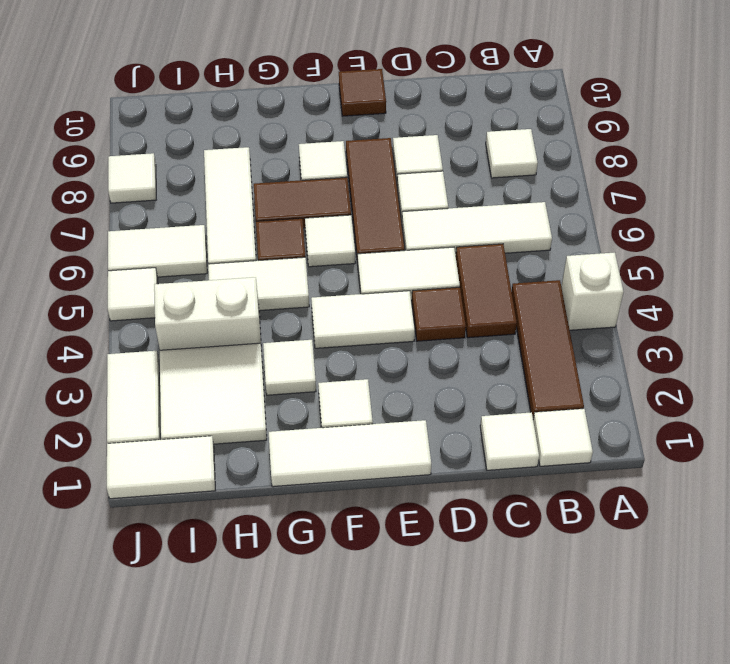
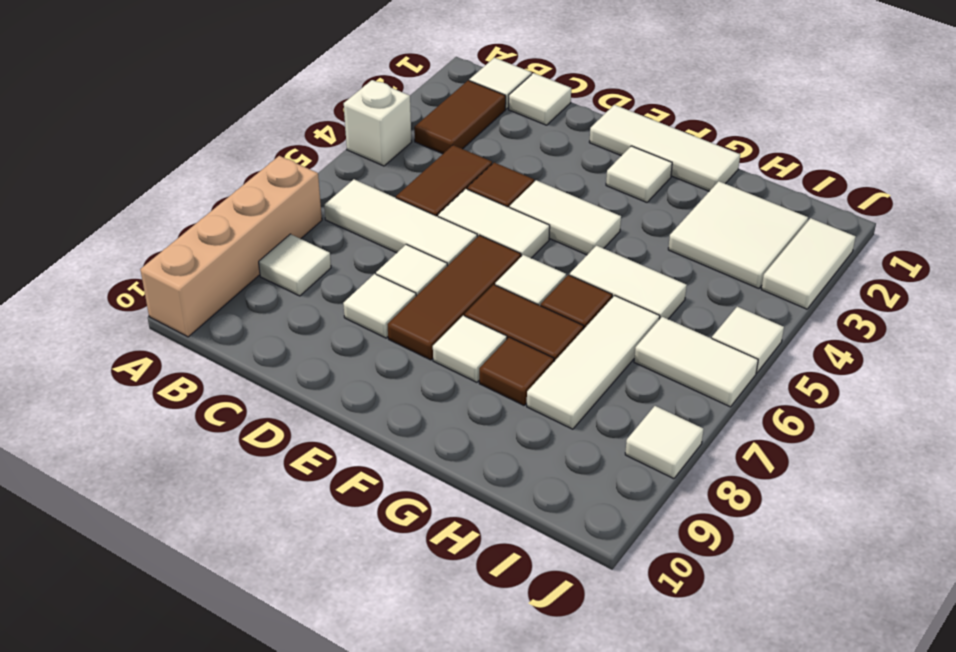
none -> tan brick A7:A10 level 1
brown tile B2:B4 level 1 -> brown tile B2:B3 level 1
brown tile E10 level 1 -> brown tile G8 level 1
white tile G3 level 1 -> none
white brick H4:I4 level 1 -> none
white tile I1:J1 level 1 -> none

